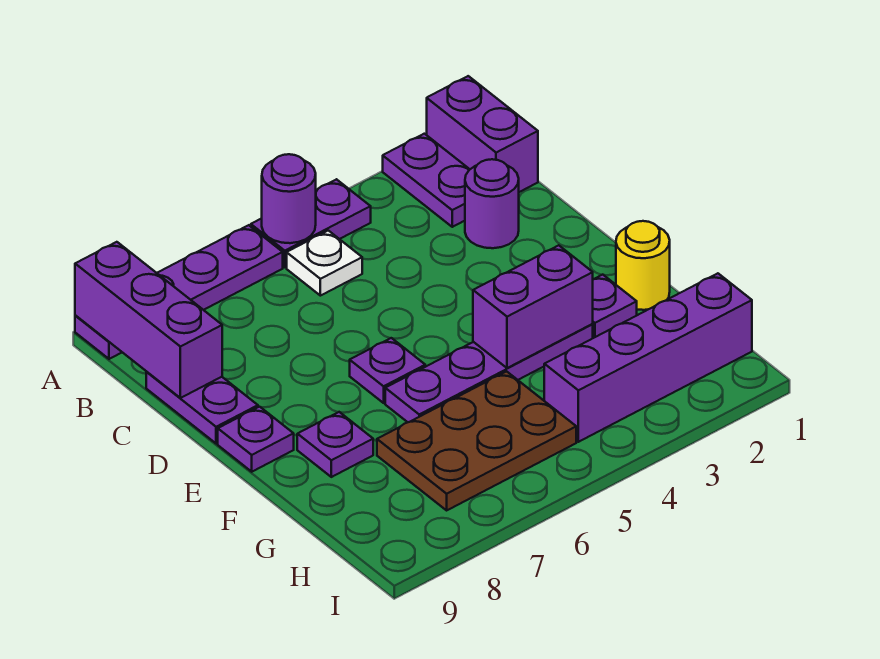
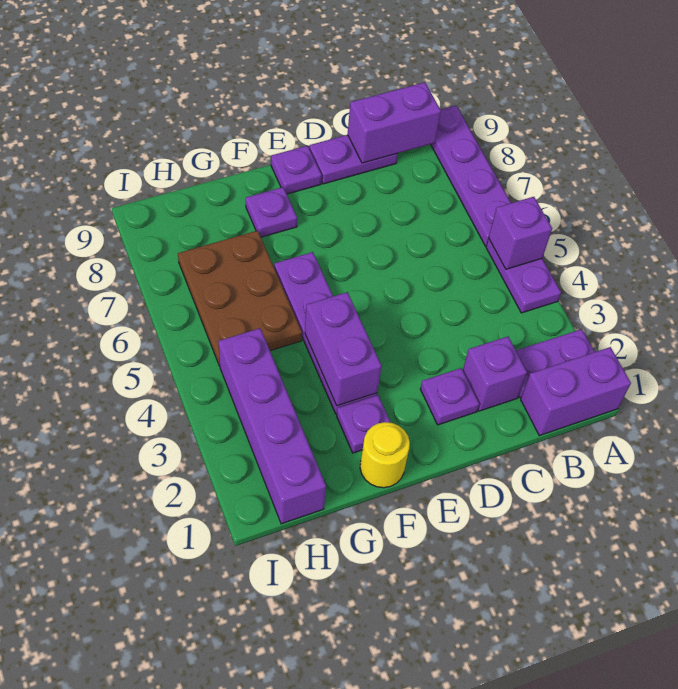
purple round brick A5 level 2 -> purple brick A5 level 2
purple brick A9:C9 level 2 -> purple brick B9:C9 level 2
white plate B5 level 1 -> none
purple round brick C2 level 1 -> purple brick C2 level 1
purple plate E6 level 1 -> purple plate D2 level 1

